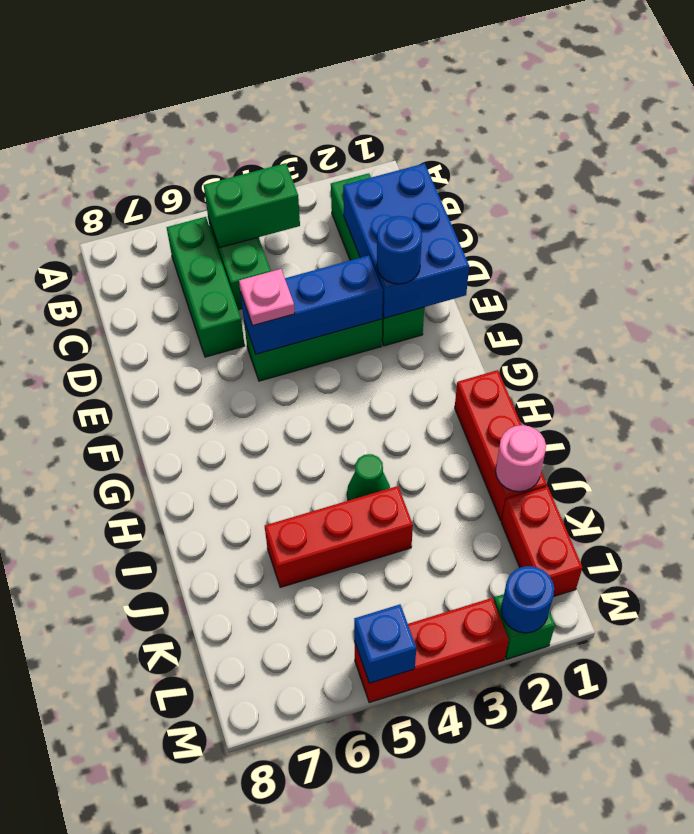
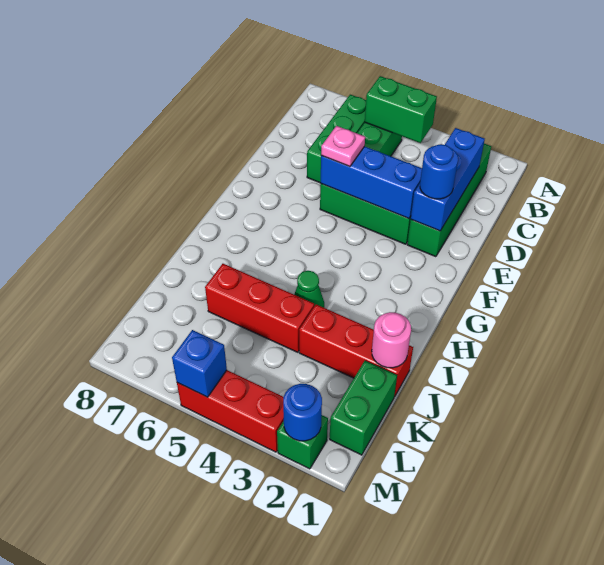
blue brick C1:E2 level 2 -> blue brick C2:E2 level 2
red brick H1:J1 level 1 -> red brick J1:J3 level 1
red brick K1:L1 level 1 -> green brick K1:L1 level 1

